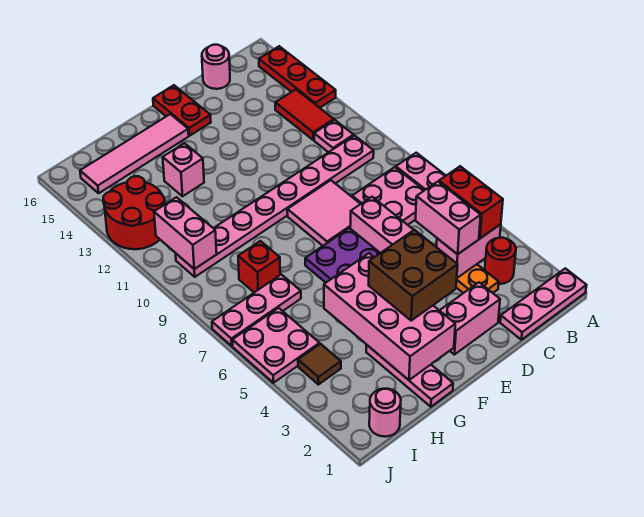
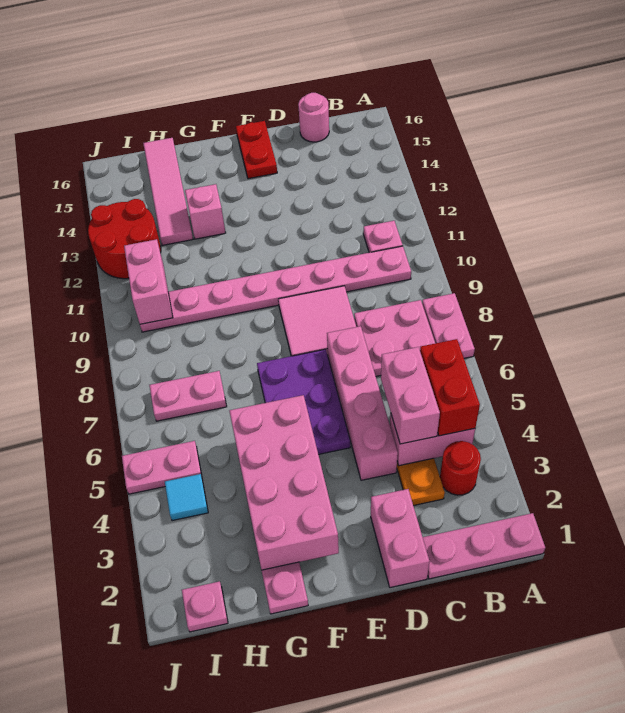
red plate A13:A15 level 1 -> none
red tile B12:B13 level 1 -> none
pink brick D2:E2 level 1 -> pink brick D1:D2 level 1
brown brick E3:F4 level 3 -> none
pink tile F15:I15 level 1 -> pink tile H13:H16 level 1
pink plate H7:J7 level 1 -> pink plate H7:I7 level 1
red brick H8 level 1 -> none
pink round brick I1 level 1 -> pink plate I1 level 1
brown tile I4 level 1 -> cyan tile I4 level 1
pink plate I5:J6 level 1 -> pink plate I5:J5 level 1

